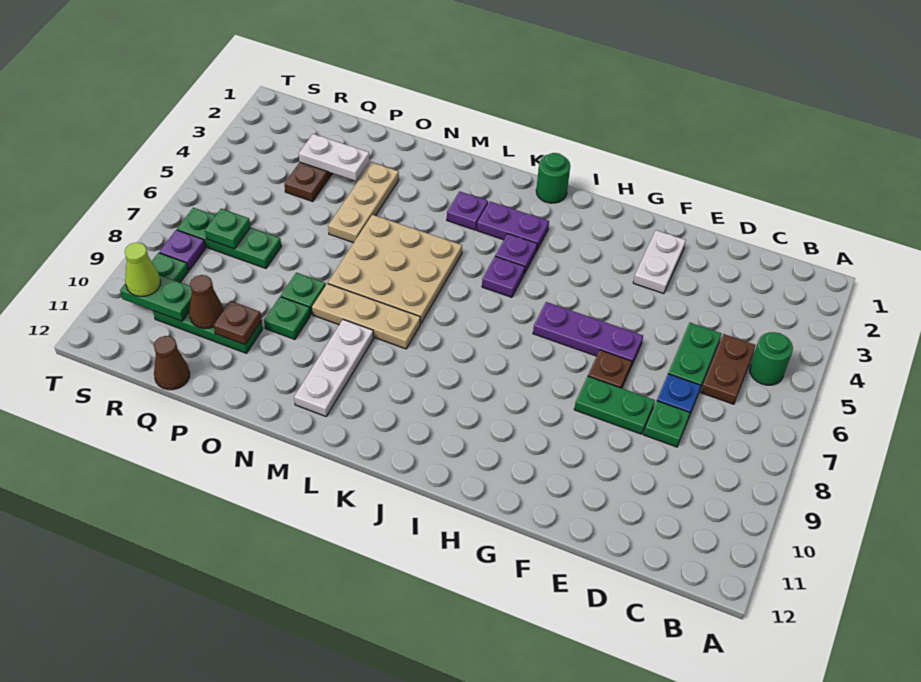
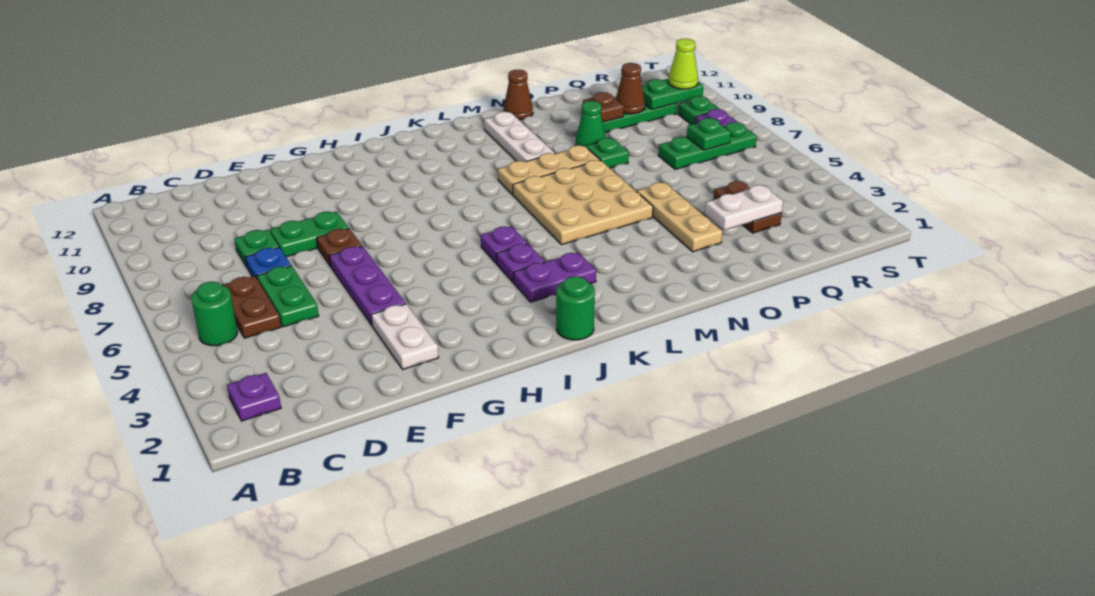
purple plate F6:H6 level 1 -> purple plate F4:F6 level 1
purple plate L3 level 1 -> purple plate B2 level 1
green plate O9 level 1 -> green cone O9 level 1
brown cone Q12 level 1 -> brown cone N12 level 1

